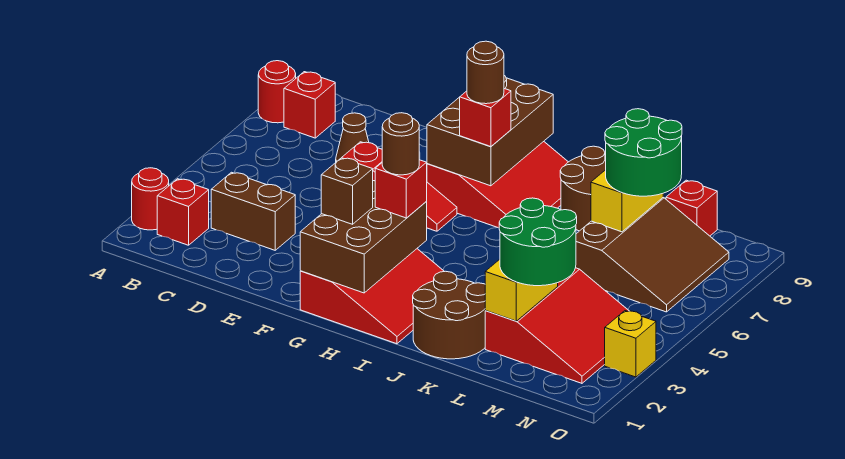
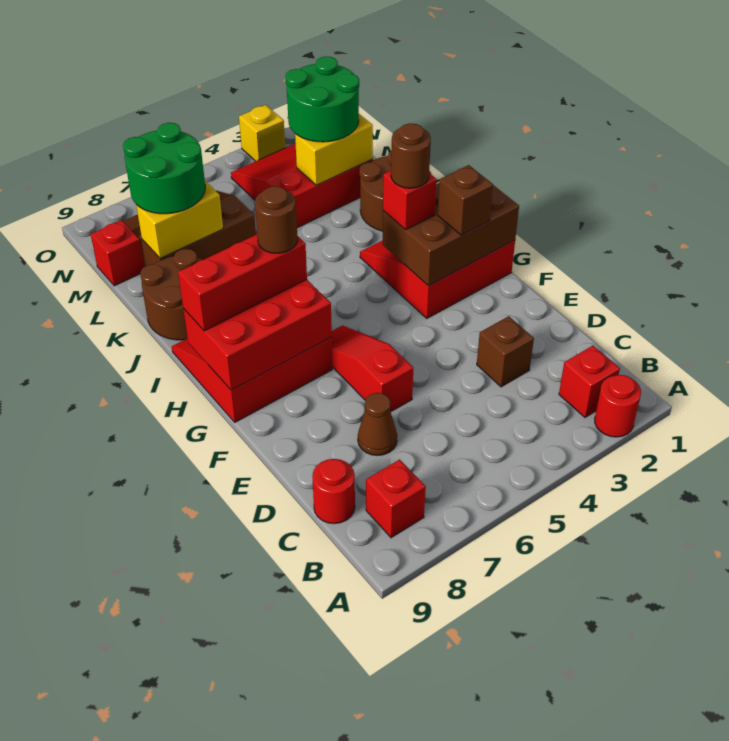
red round brick A8 level 1 -> red round brick C9 level 1
brown brick C3:D3 level 1 -> brown brick D3 level 1
brown brick G7:H9 level 2 -> red brick G7:H9 level 2
red brick H7 level 3 -> red brick H7:H9 level 3

